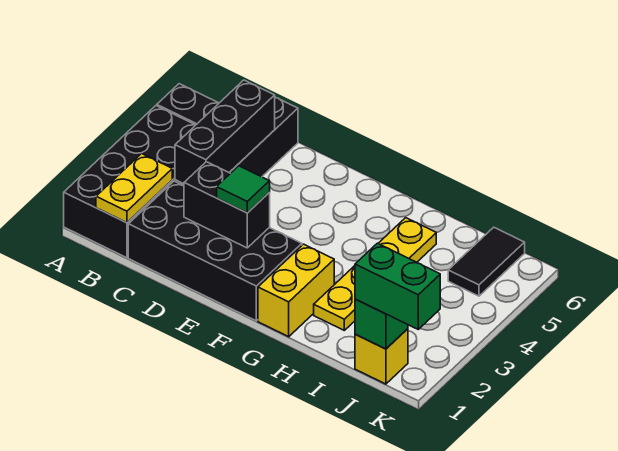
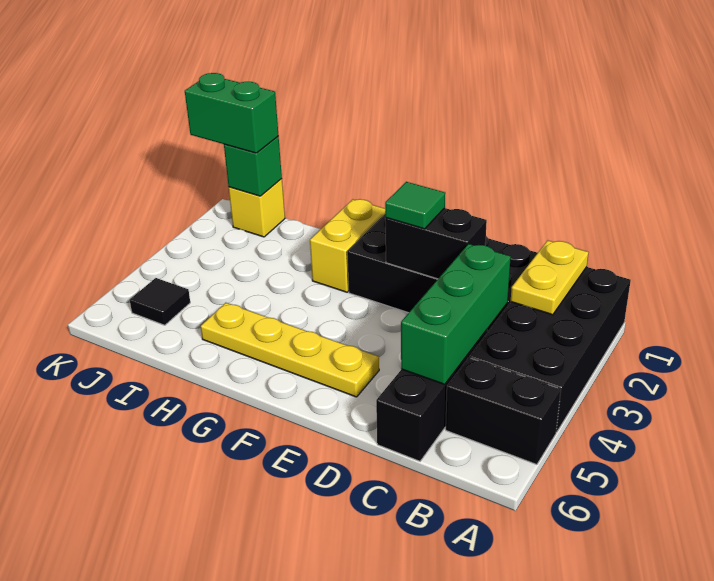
black brick C3:C5 level 2 -> green brick C3:C5 level 2
yellow plate H2:H5 level 1 -> yellow plate E5:H5 level 1
black tile J5:J6 level 1 -> black tile J5 level 1

